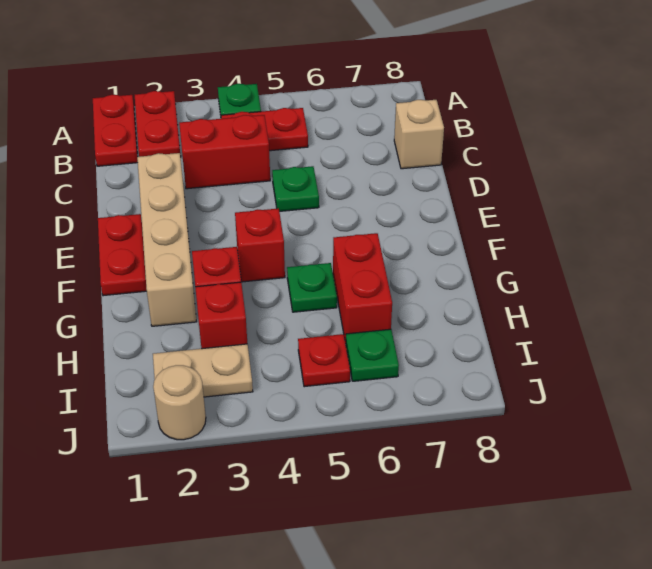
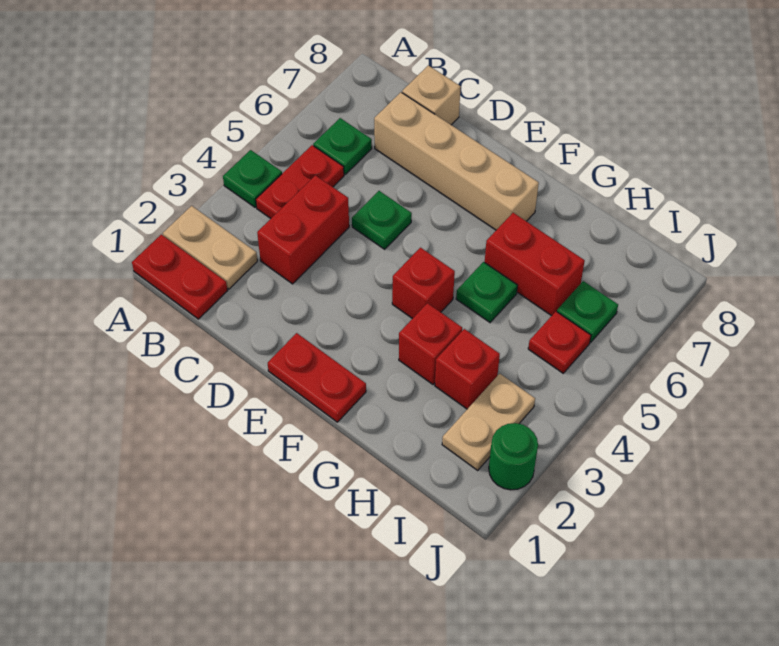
red plate A2:B2 level 1 -> tan plate A2:B2 level 1
none -> green plate B6 level 1
tan brick D2:G2 level 1 -> tan brick C7:F7 level 1
tan round brick J2 level 1 -> green round brick J2 level 1

